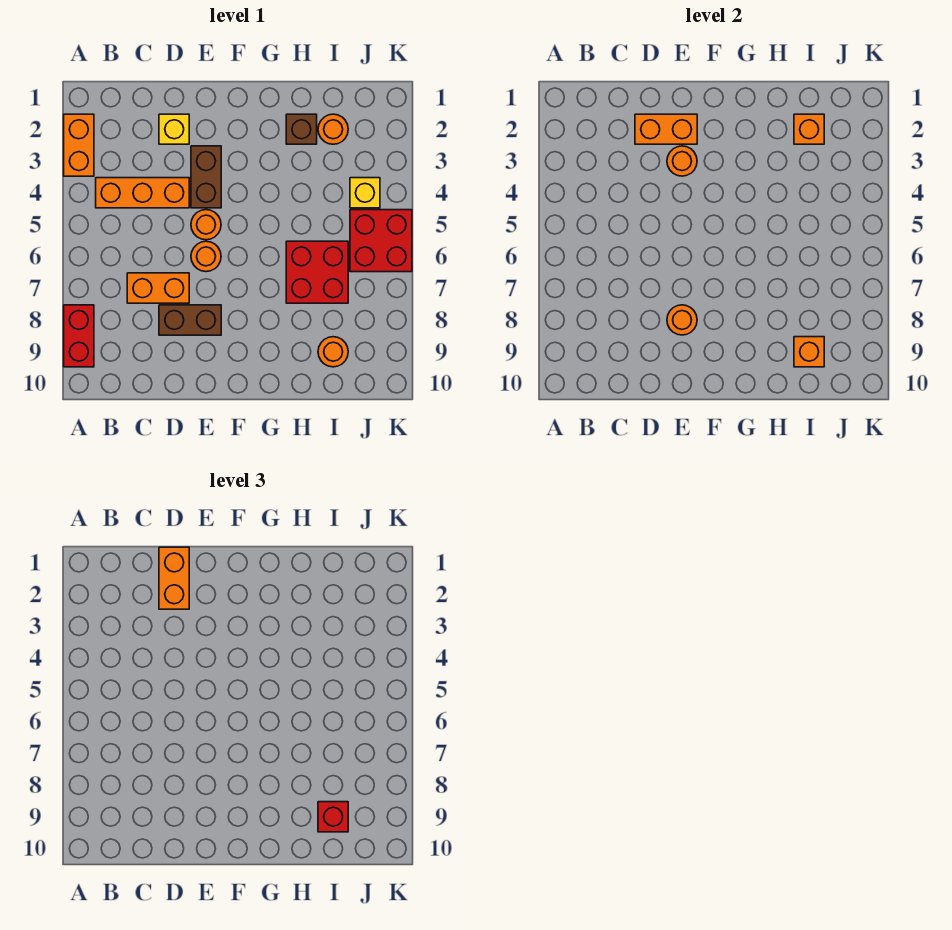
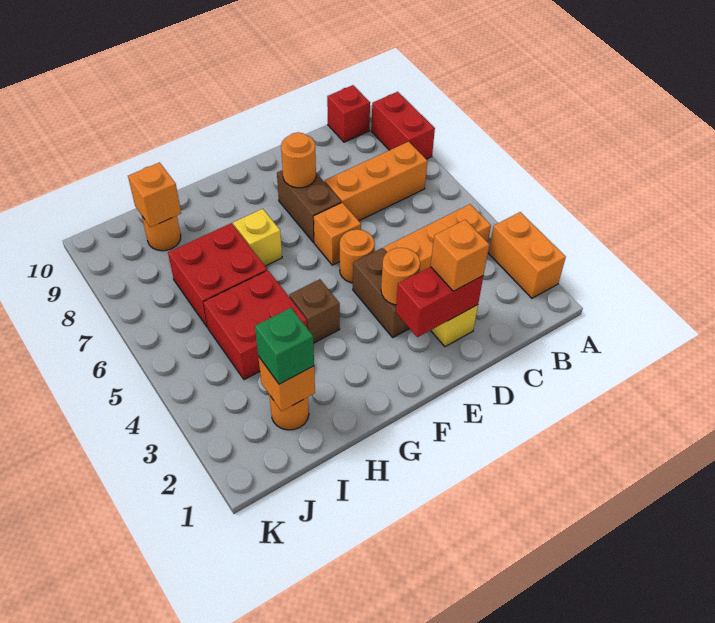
orange brick C7:D7 level 1 -> orange brick B7:D7 level 1
orange brick D1:D2 level 3 -> orange brick D2 level 3
orange brick D2:E2 level 2 -> red brick D2:E2 level 2
brown brick D8:E8 level 1 -> brown brick E7:E8 level 1
orange round brick E6 level 1 -> orange brick E6 level 1
brown brick H2 level 1 -> brown brick G4 level 1
none -> green brick I2 level 3
red brick I9 level 3 -> red brick B10 level 1
yellow brick J4 level 1 -> yellow brick G7 level 1
red brick J5:K6 level 1 -> red brick H4:I5 level 1

